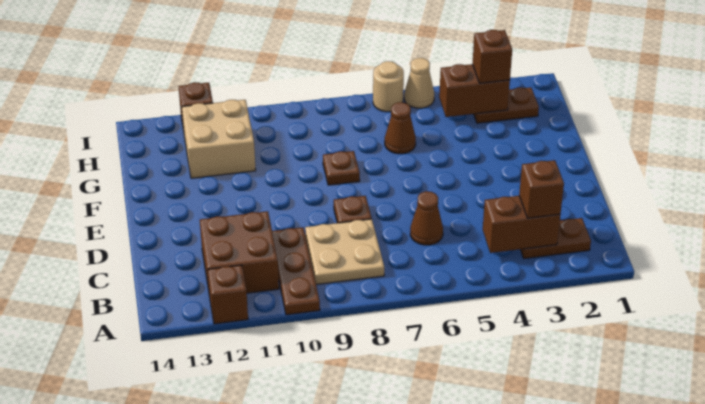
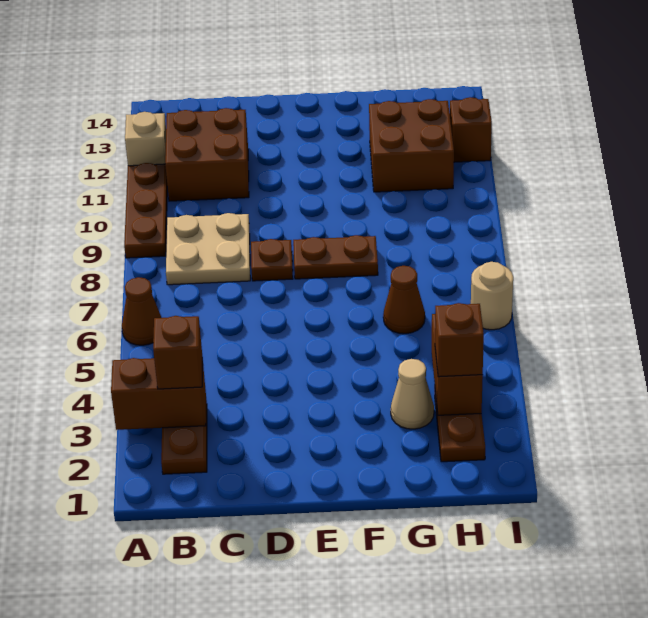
brown plate A10:C10 level 1 -> brown plate A9:A11 level 1
brown brick A12 level 1 -> tan brick A12 level 1
brown brick B3:B4 level 2 -> brown brick A3:B3 level 2
brown cone C6 level 1 -> brown cone A6 level 1
brown plate F8 level 1 -> brown plate E8:F8 level 1
tan brick G11:H12 level 1 -> brown brick G11:H12 level 1
tan cone I5 level 1 -> tan cone G3 level 1

